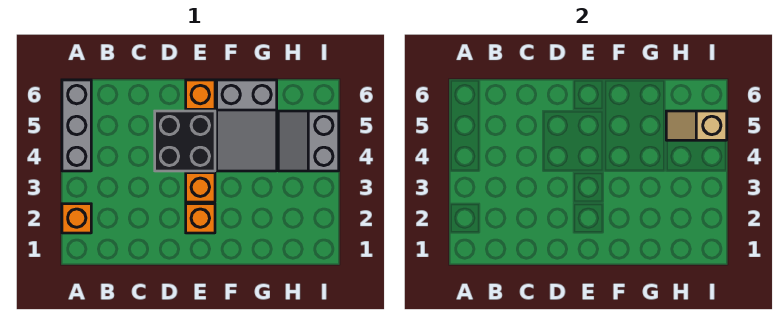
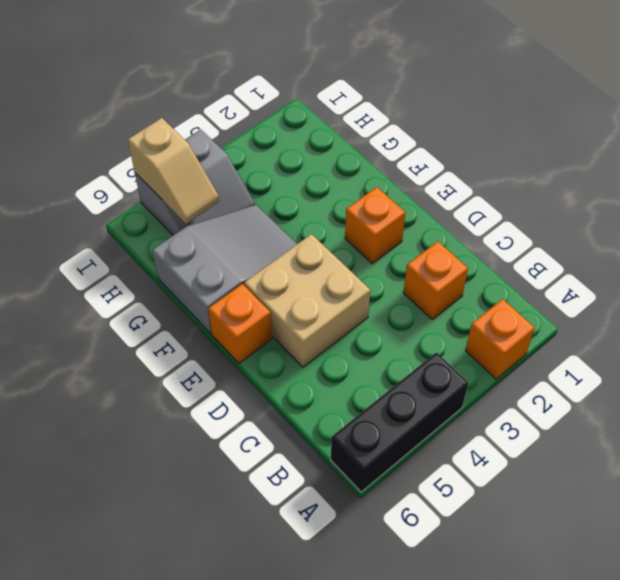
grey brick A4:A6 level 1 -> black brick A4:A6 level 1
black brick D4:E5 level 1 -> tan brick D4:E5 level 1
orange brick E3 level 1 -> orange brick C2 level 1

